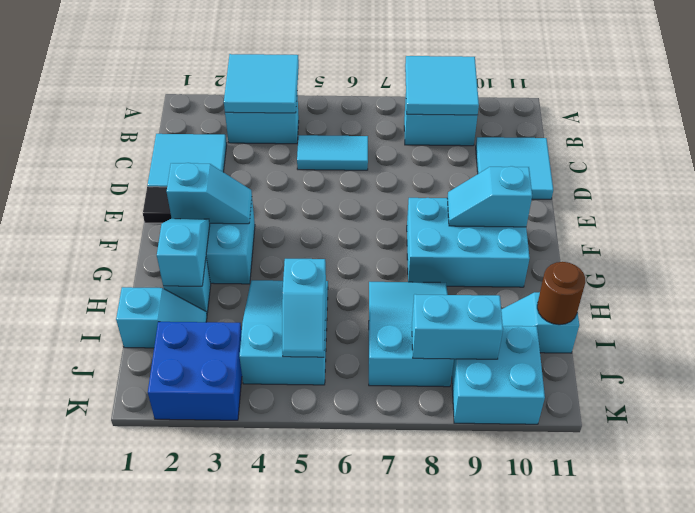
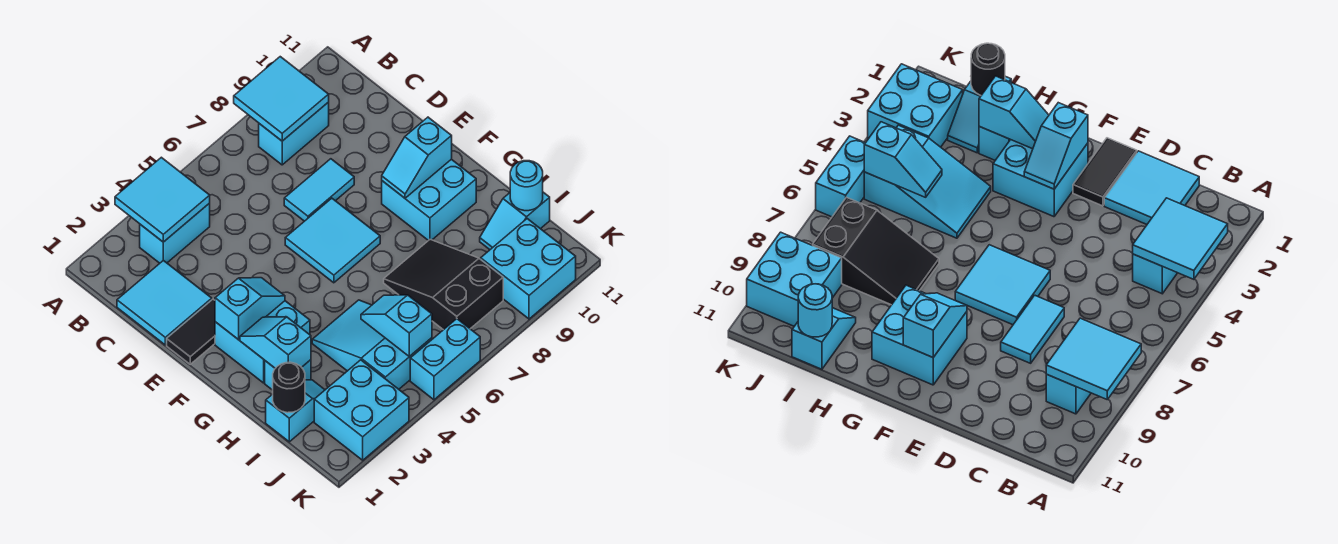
cyan tile C5:C6 level 1 -> cyan tile D7:D8 level 1
cyan tile C10:D11 level 1 -> cyan tile E6:F7 level 1
cyan brick F8:G10 level 1 -> cyan brick F9:G10 level 1
cyan slope H7:J8 level 1 top J -> black slope H7:J8 level 1 top J
none -> black round brick I1 level 2
cyan slope I5:J5 level 2 top I -> cyan slope I5:J5 level 2 top J
brown round brick I11 level 2 -> cyan round brick I11 level 2
blue brick J2:K3 level 1 -> cyan brick J2:K3 level 1
cyan brick J8:J9 level 2 -> cyan brick K5:K6 level 1

